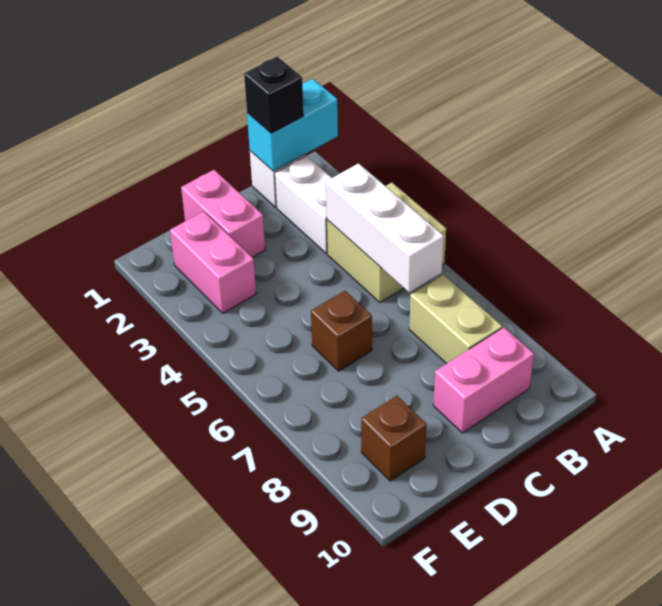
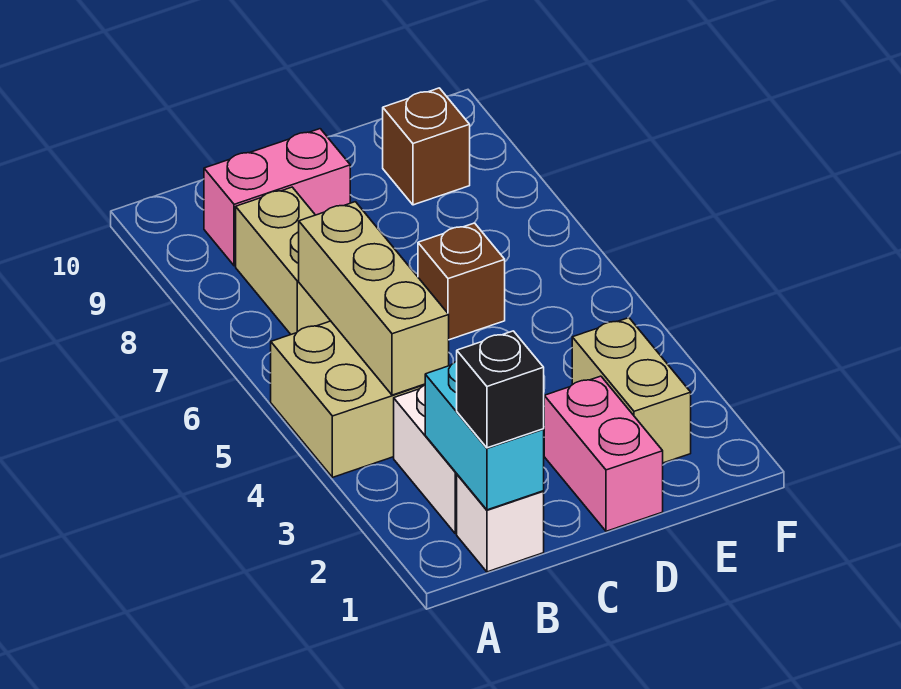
cyan brick A1:B1 level 2 -> cyan brick B1:B2 level 2
white brick B4:B6 level 2 -> tan brick B4:B6 level 2
pink brick E2:E3 level 1 -> tan brick E2:E3 level 1

